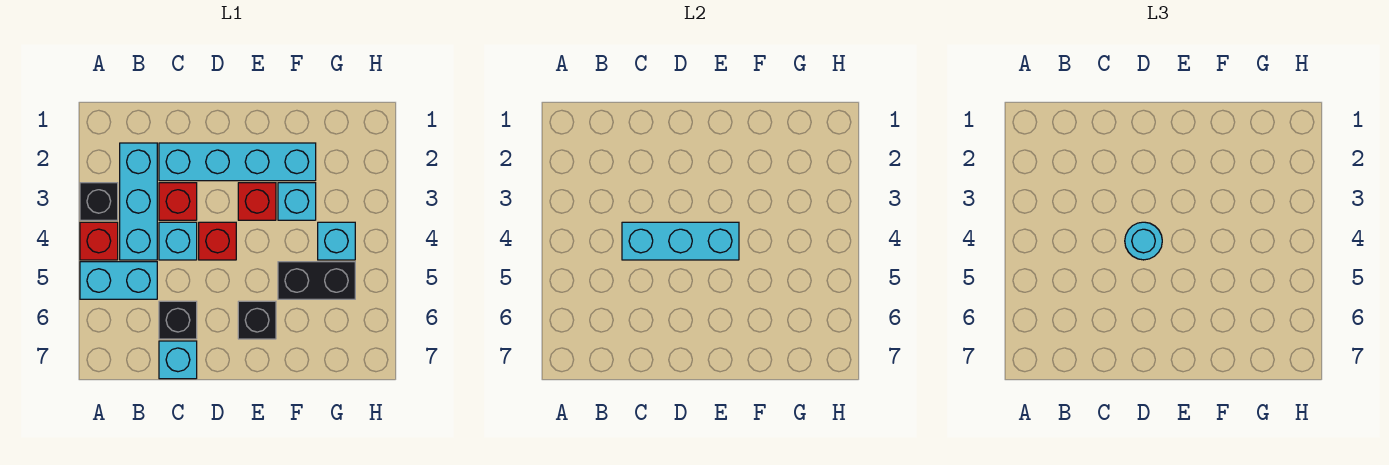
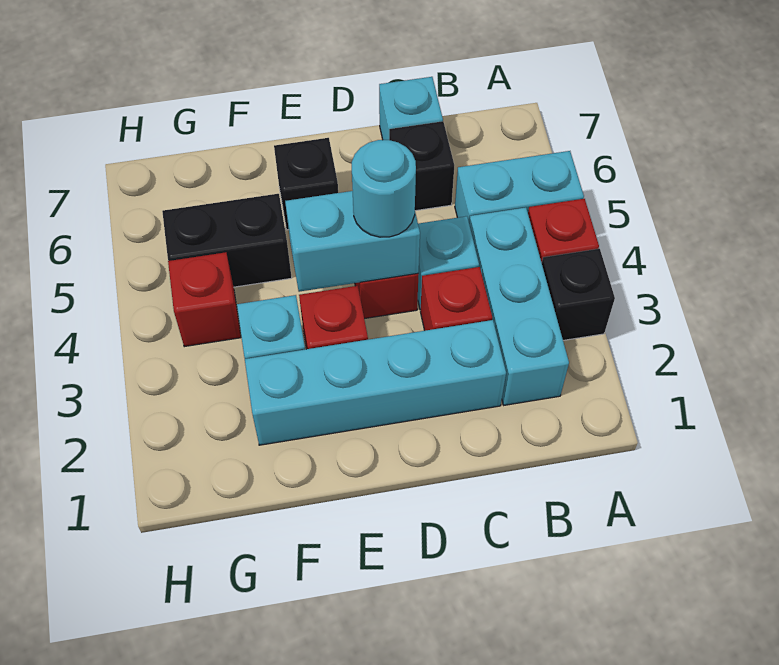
cyan brick C4:E4 level 2 -> cyan brick D4:E4 level 2
cyan brick G4 level 1 -> red brick G4 level 1

